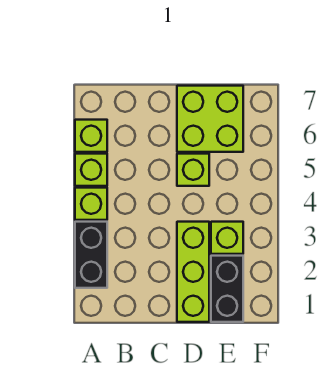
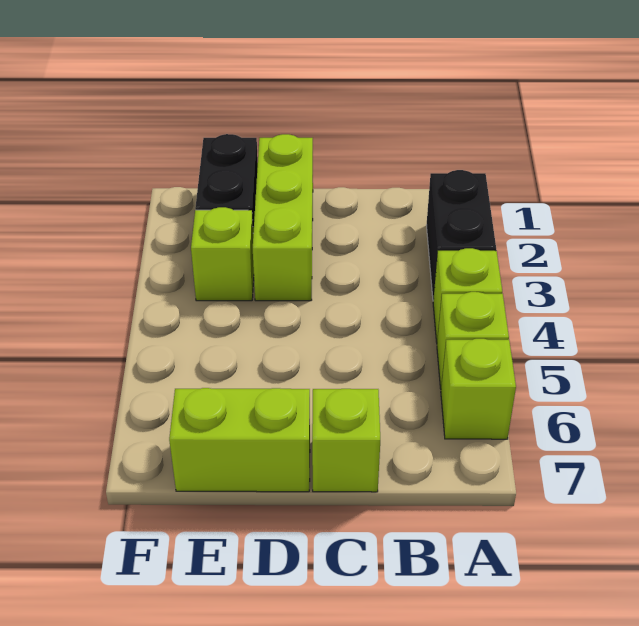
lime brick D5 level 1 -> lime brick C7 level 1
lime brick D6:E7 level 1 -> lime brick D7:E7 level 1

